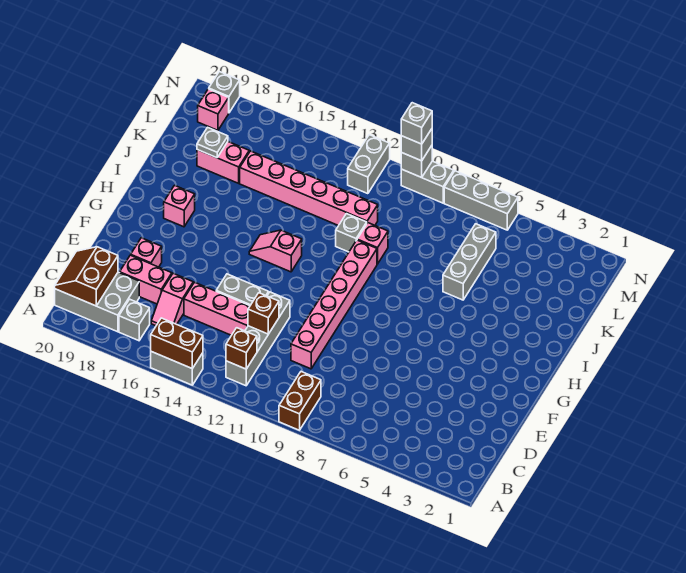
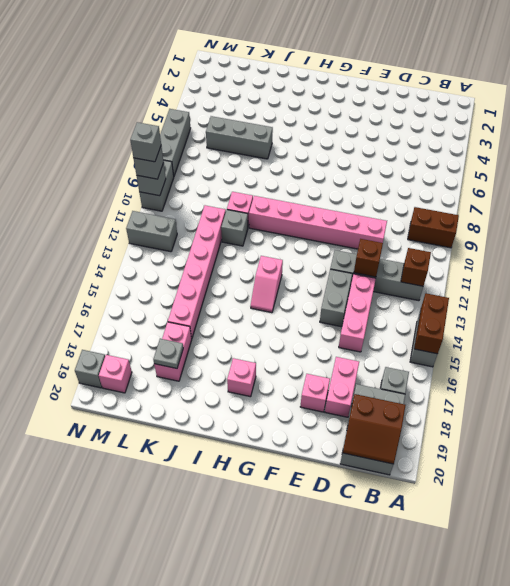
pink slope C16:D16 level 1 top D -> none

